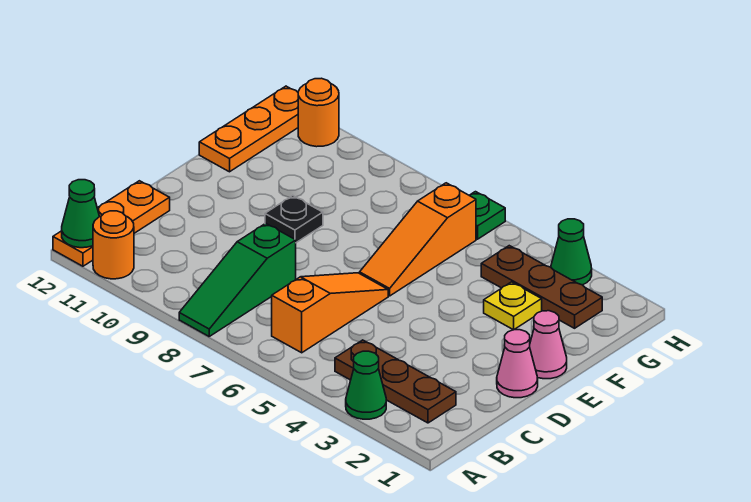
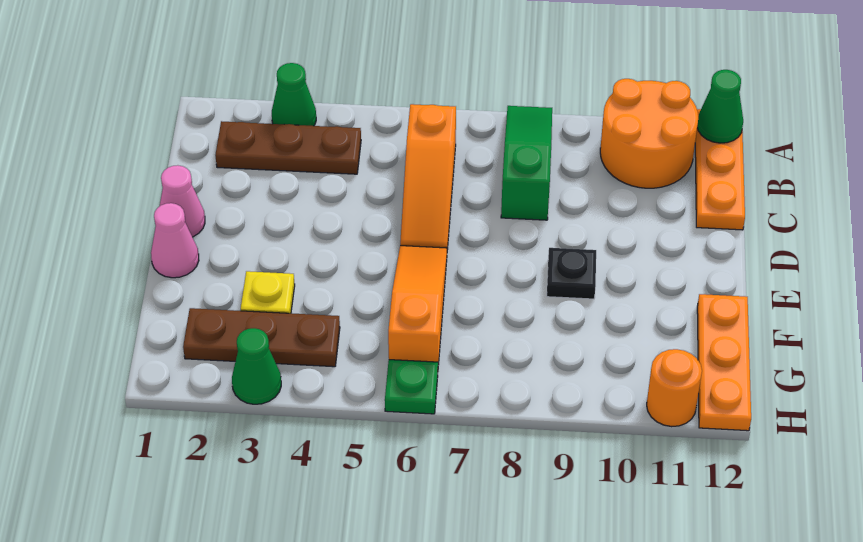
orange round brick A11 level 1 -> orange round brick A10:B11 level 1

